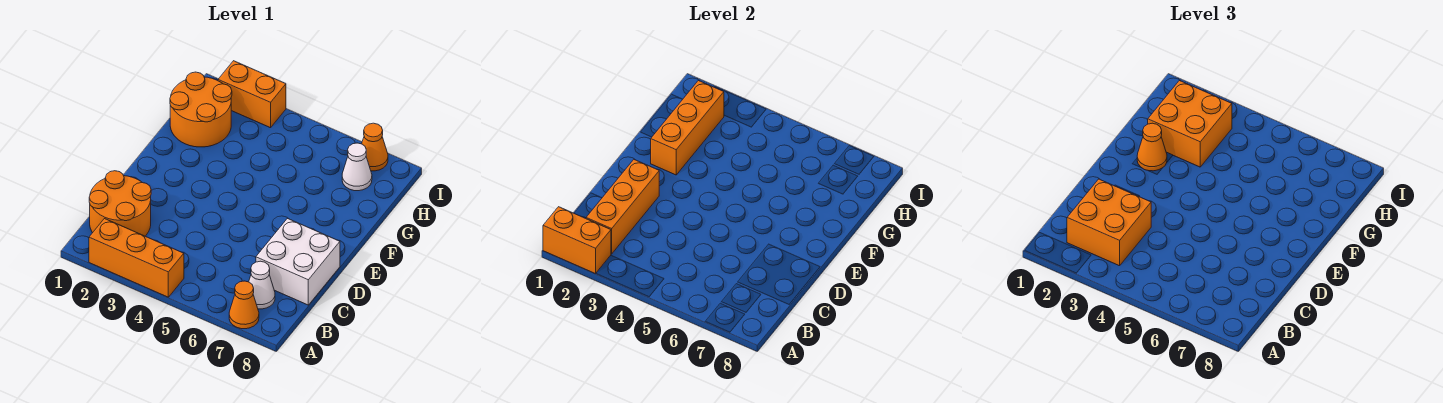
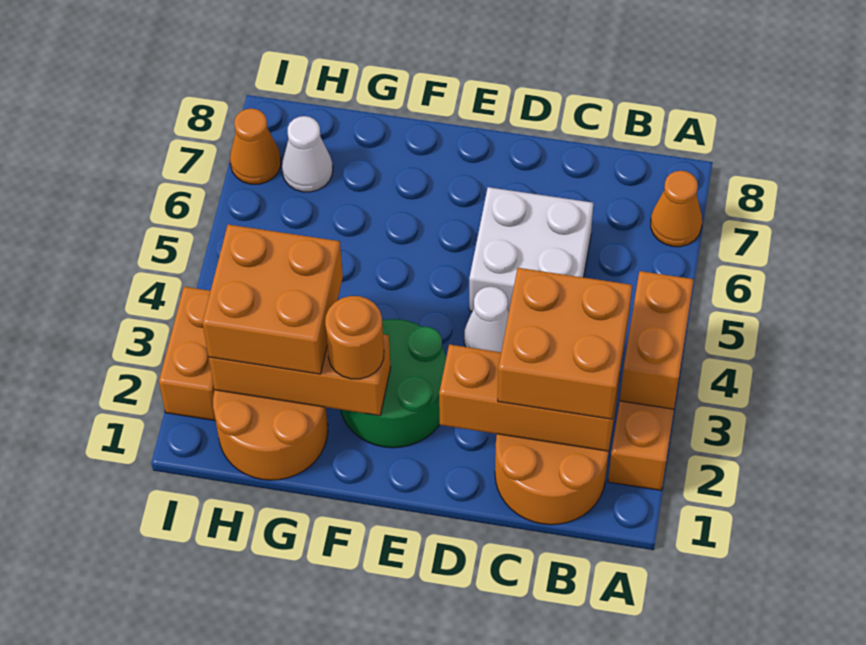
orange brick A1:A2 level 2 -> orange brick A3:A4 level 2
white cone B7 level 1 -> white cone D4 level 1
white brick C7:D8 level 1 -> white brick C5:D6 level 1
none -> green round brick E2:F3 level 1
orange cone F2 level 3 -> orange round brick F2 level 3

